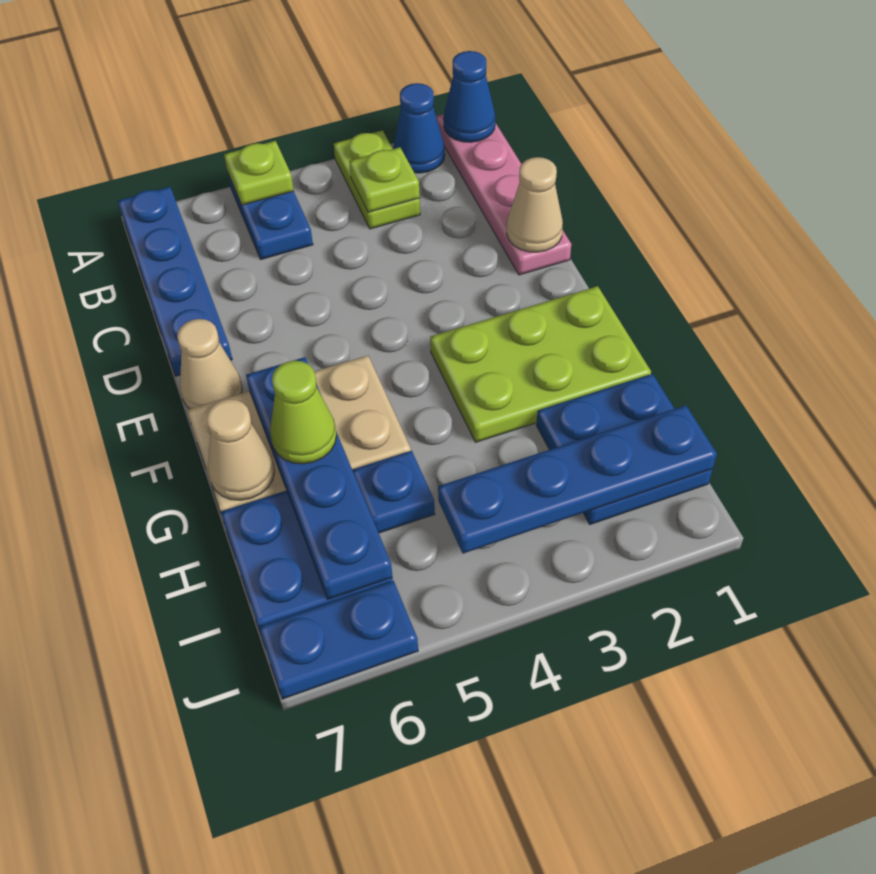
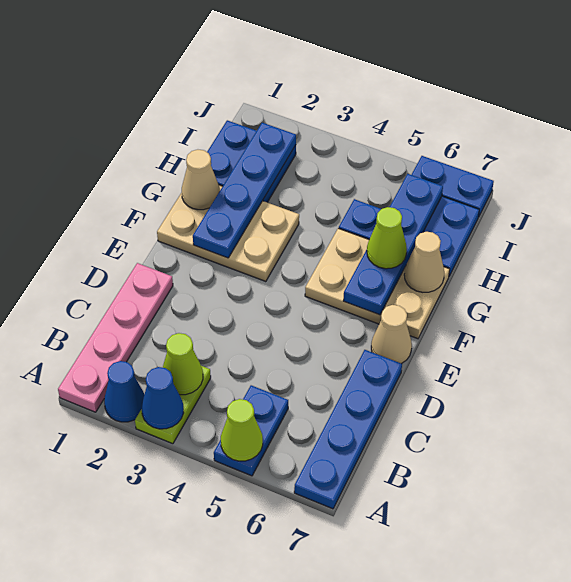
blue cone A1 level 2 -> blue cone A3 level 2
lime plate A5 level 2 -> lime cone A5 level 2
lime plate B3 level 2 -> lime cone B3 level 2
tan cone D1 level 2 -> tan cone G1 level 2
lime plate F1:G3 level 1 -> tan plate F1:G3 level 1
blue plate I1:I4 level 2 -> blue plate F2:I2 level 2

